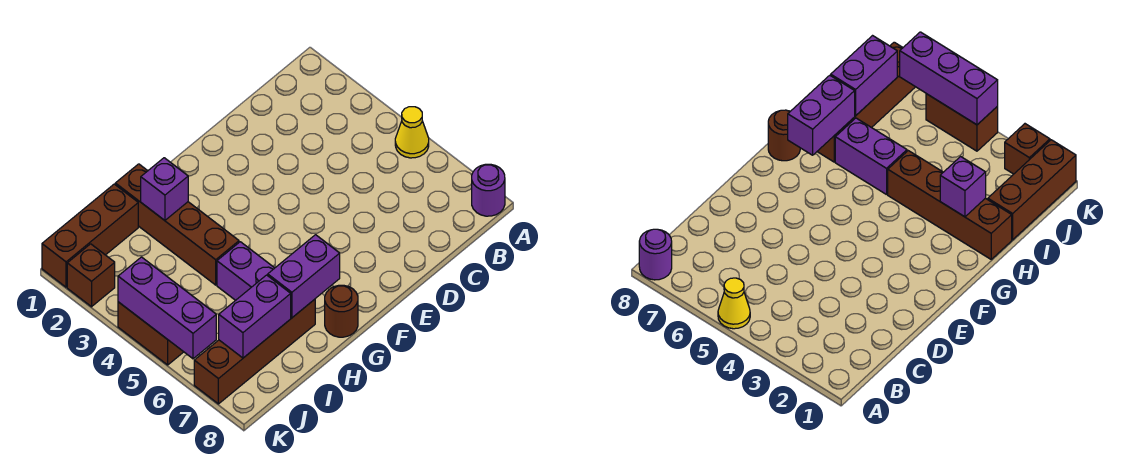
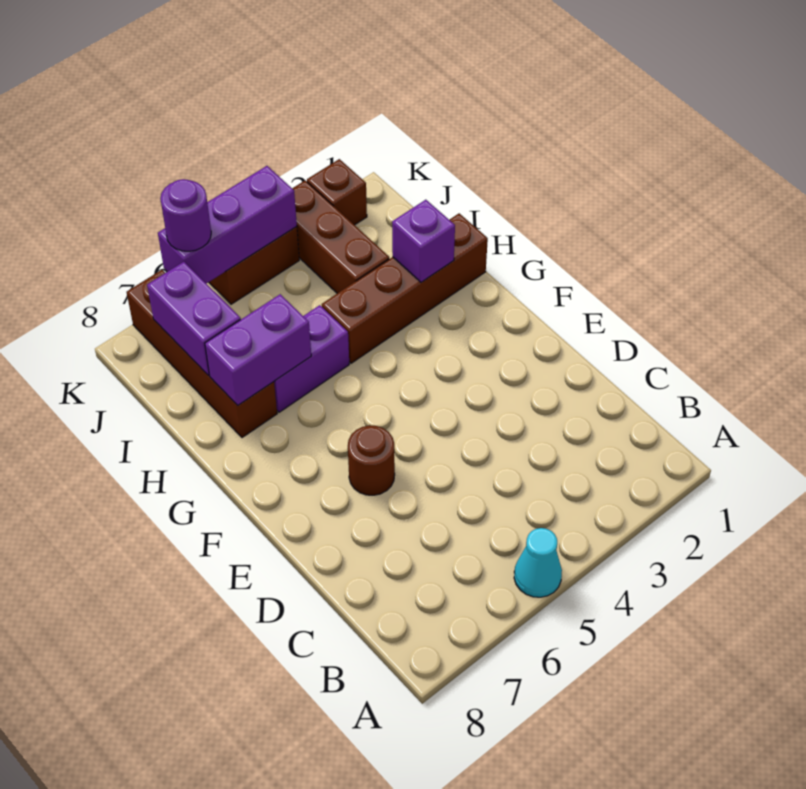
yellow cone A5 level 1 -> cyan cone A5 level 1
purple round brick A8 level 1 -> purple round brick K6 level 3
purple brick G7:H7 level 2 -> purple brick H6:H7 level 2
brown round brick G8 level 1 -> brown round brick E6 level 1
brown brick I1:K1 level 1 -> brown brick I3:K3 level 1

